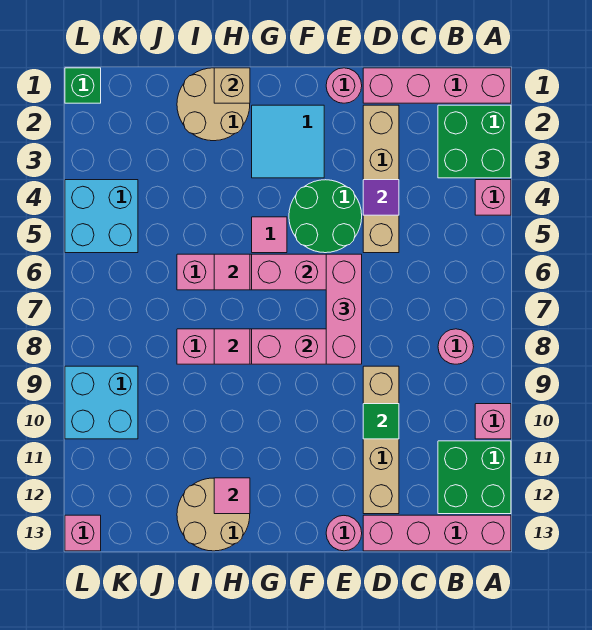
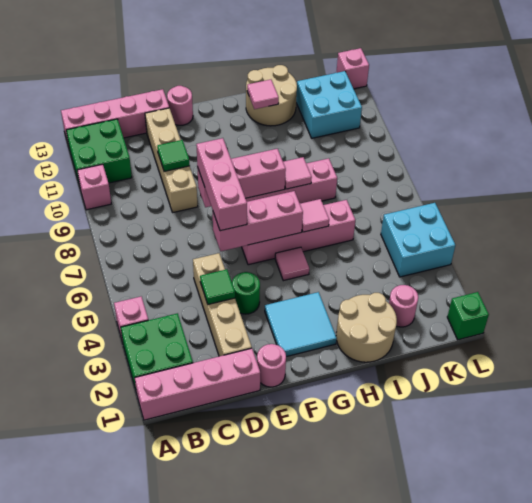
pink round brick B8 level 1 -> pink round brick J2 level 1
purple tile D4 level 2 -> green tile D4 level 2
green round brick E4:F5 level 1 -> green round brick E4 level 1
tan brick H1 level 2 -> none
cyan brick K9:L10 level 1 -> cyan brick J11:K12 level 1

